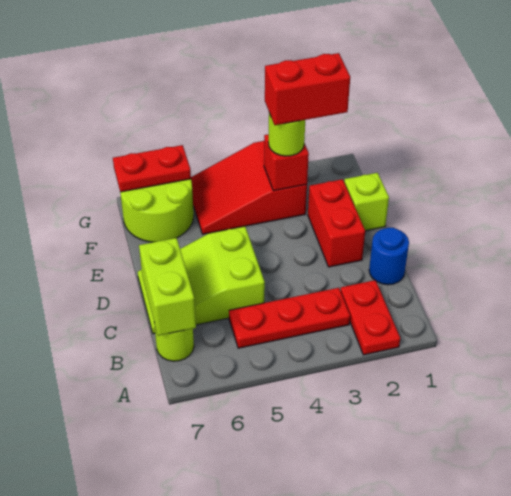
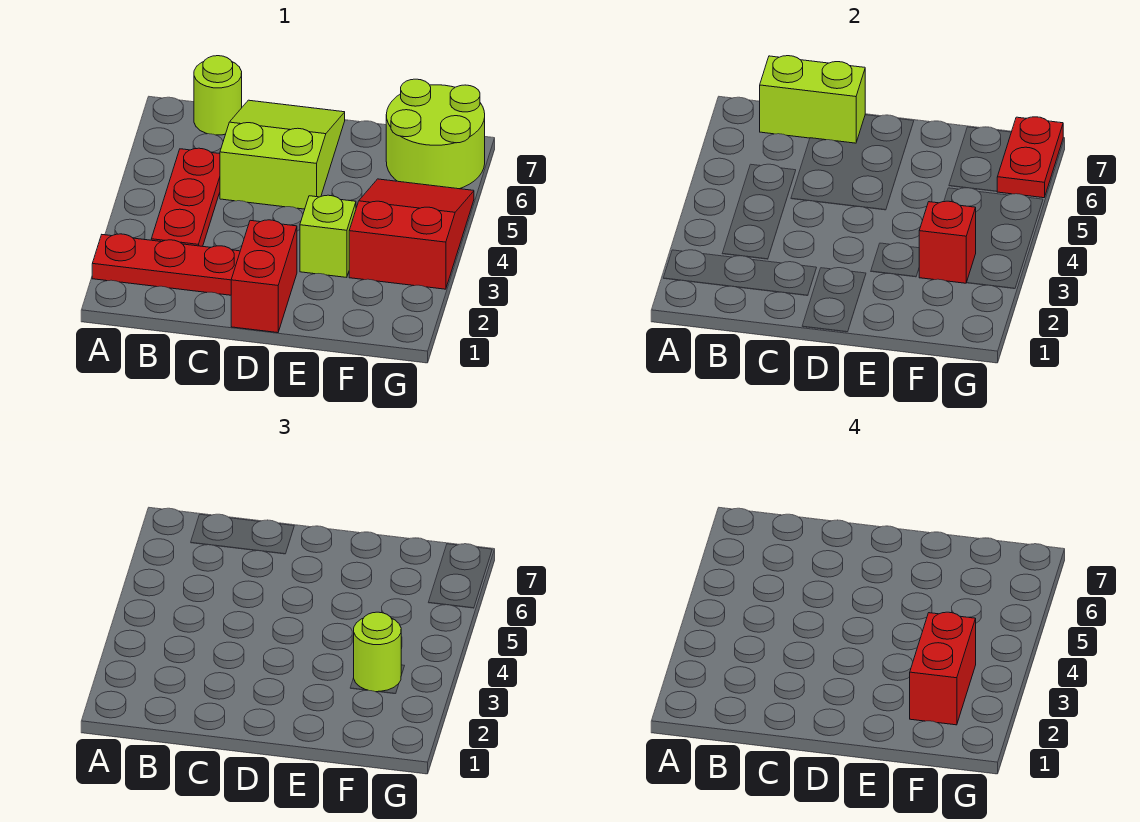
red plate A2:B2 level 1 -> red plate A2:C2 level 1
blue round brick C1 level 1 -> none
red brick D2:E2 level 1 -> red brick D1:D2 level 1
lime brick E1 level 1 -> lime brick E3 level 1

